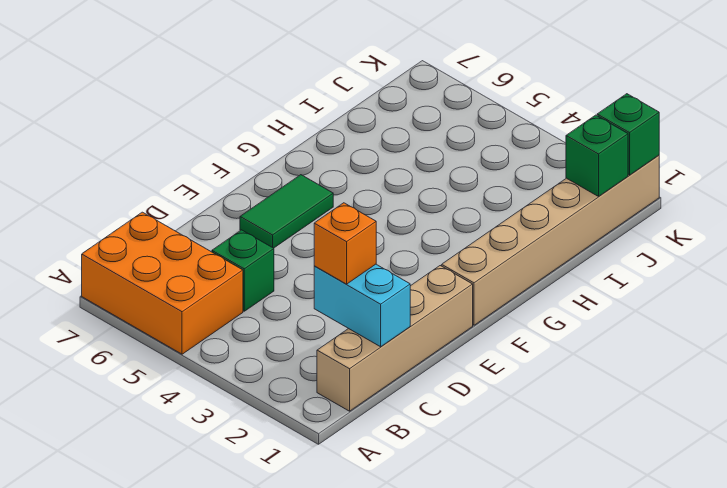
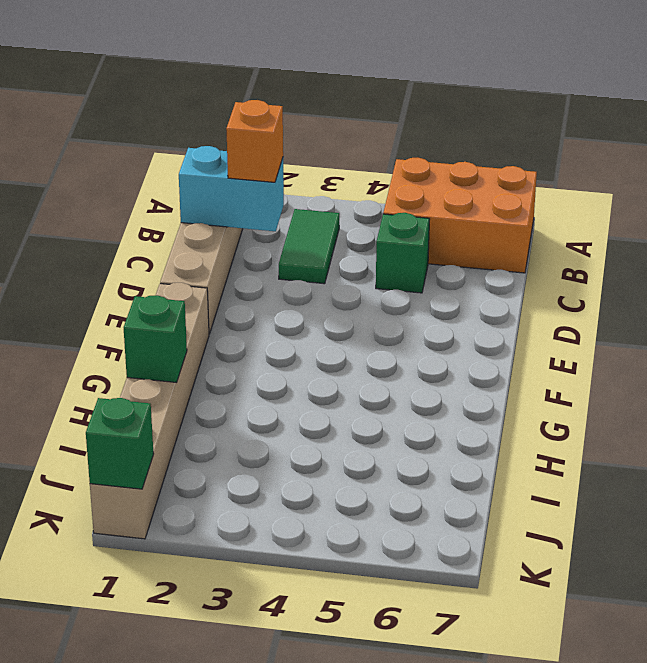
green tile E6:F6 level 1 -> green tile B3:C3 level 1
green brick J1 level 2 -> green brick H1 level 2

